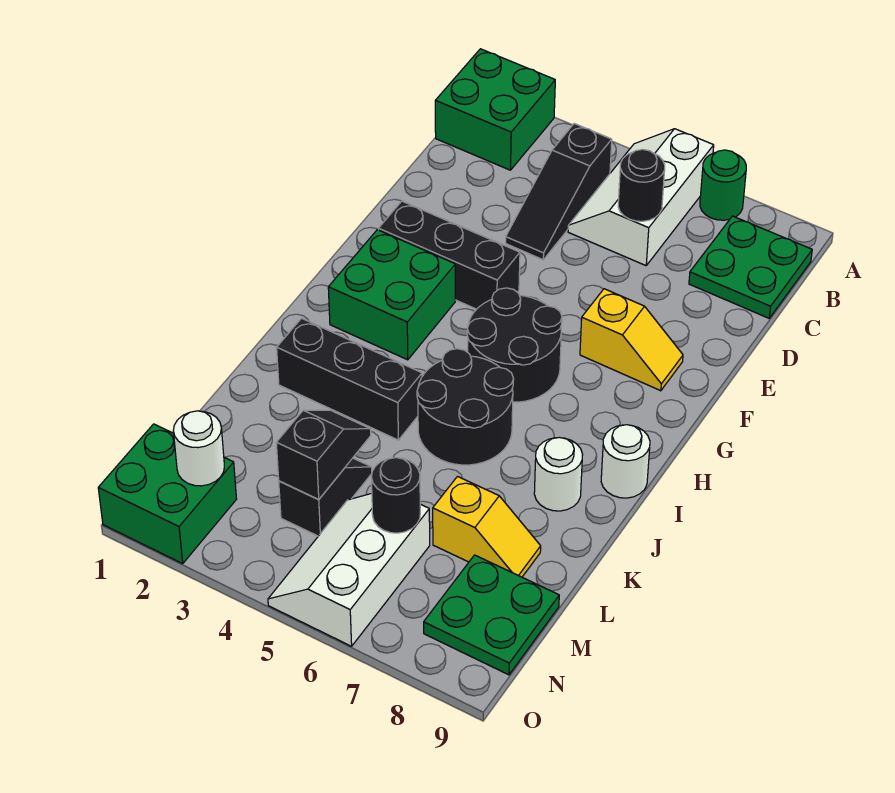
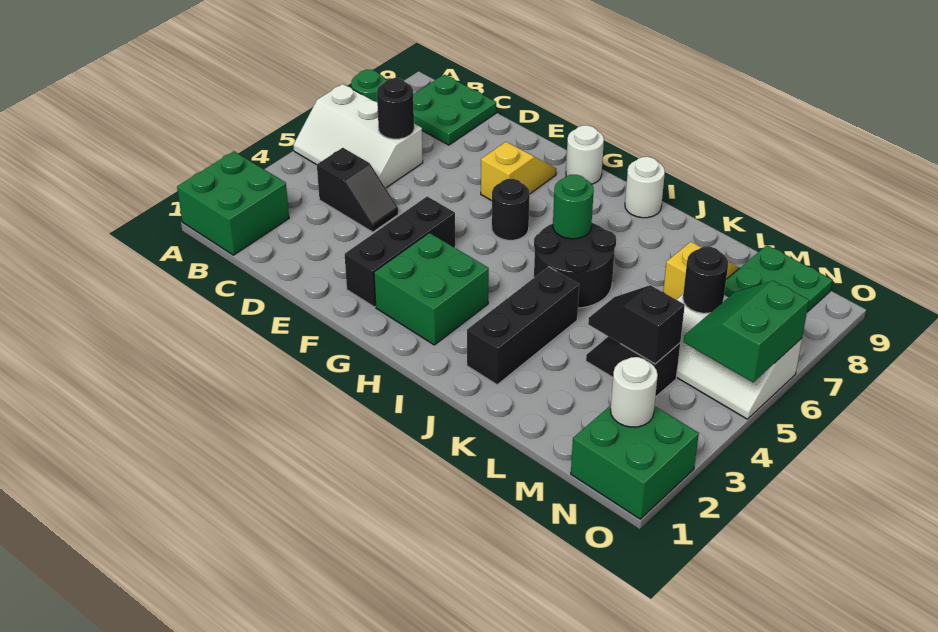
black slope B4:D4 level 1 top B -> black slope C4:D4 level 1 top C
black round brick G5:H6 level 1 -> black round brick G6 level 1
none -> green round brick I6 level 2
white round brick J8 level 1 -> white round brick G9 level 1
none -> green slope N5:O6 level 2 top O

